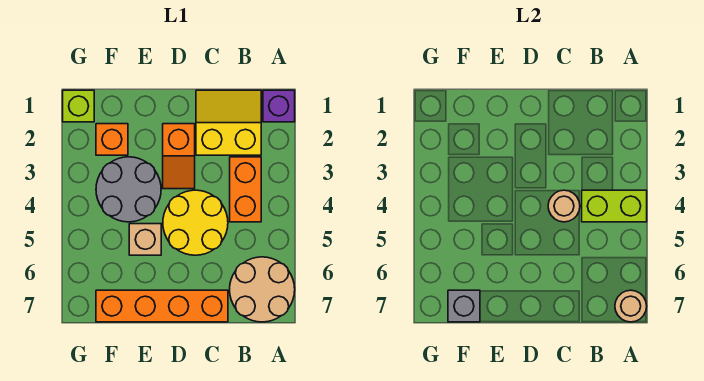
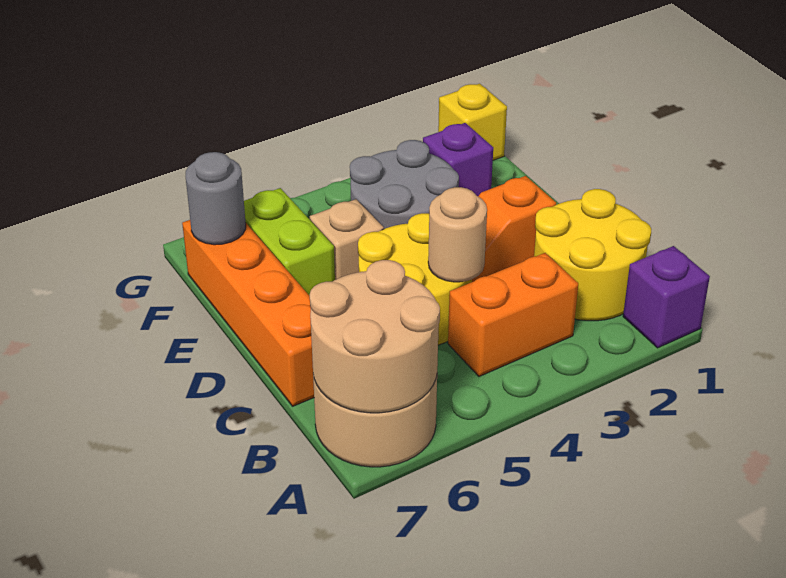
lime brick A4:B4 level 2 -> lime brick E6:F6 level 1
tan round brick A7 level 2 -> tan round brick A6:B7 level 2
yellow slope B1:C2 level 1 top 2 -> yellow round brick B1:C2 level 1
orange brick F2 level 1 -> purple brick F2 level 1
grey brick F7 level 2 -> grey round brick F7 level 2
lime brick G1 level 1 -> yellow brick G1 level 1

